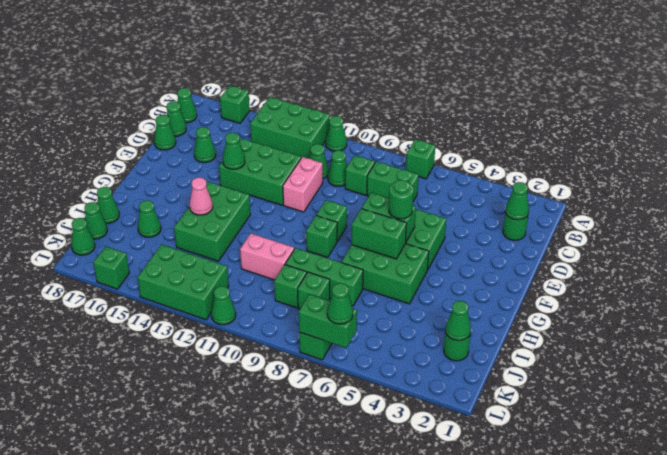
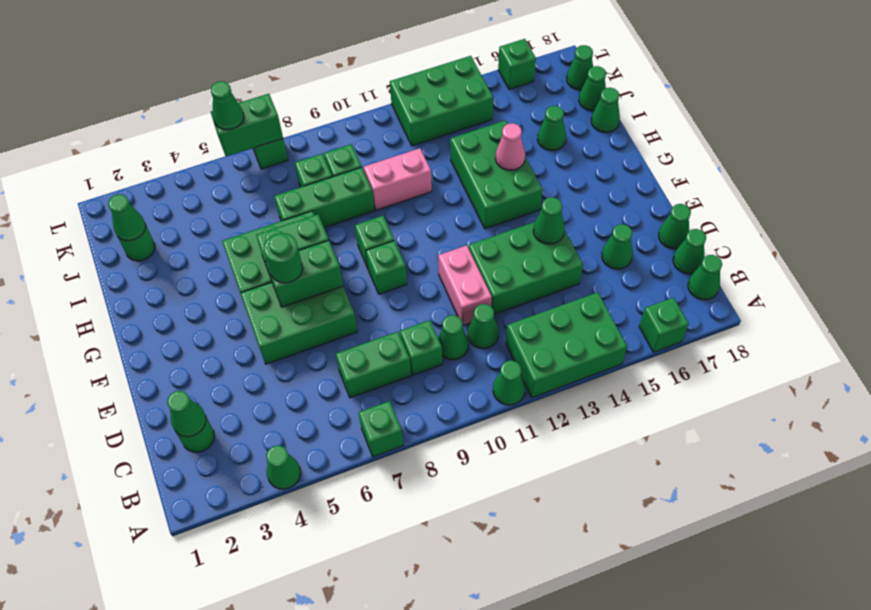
green cone L11 level 1 -> green cone A4 level 1

